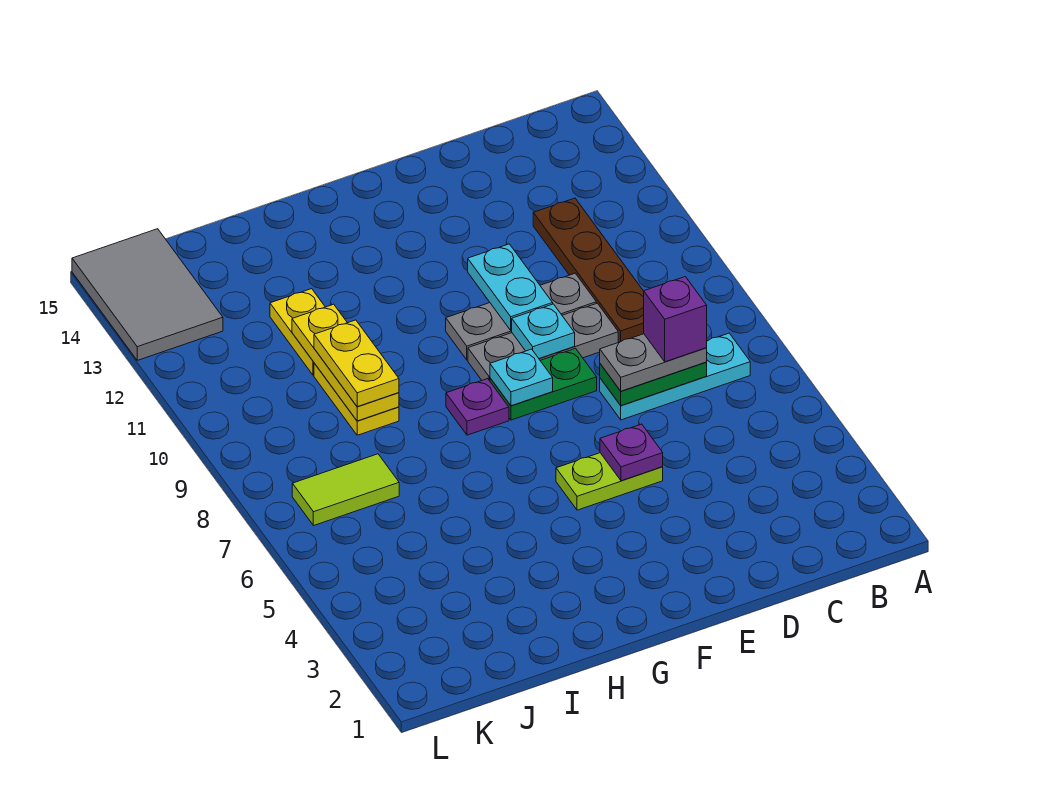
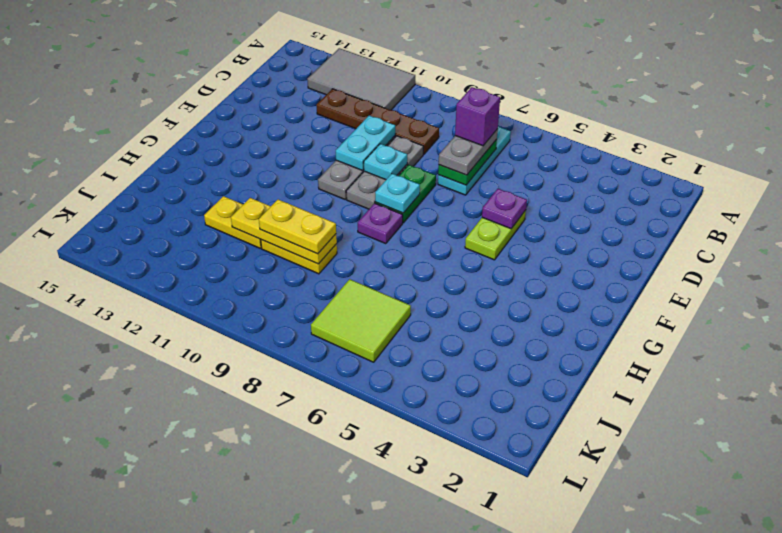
cyan plate E10:E11 level 2 -> cyan plate D10:E10 level 2
lime tile J7:K7 level 1 -> lime tile J6:K7 level 1
grey tile K13:L15 level 1 -> grey tile A11:B13 level 1

